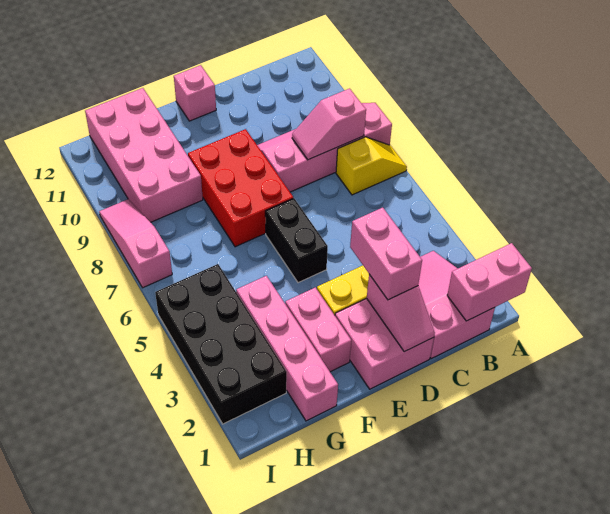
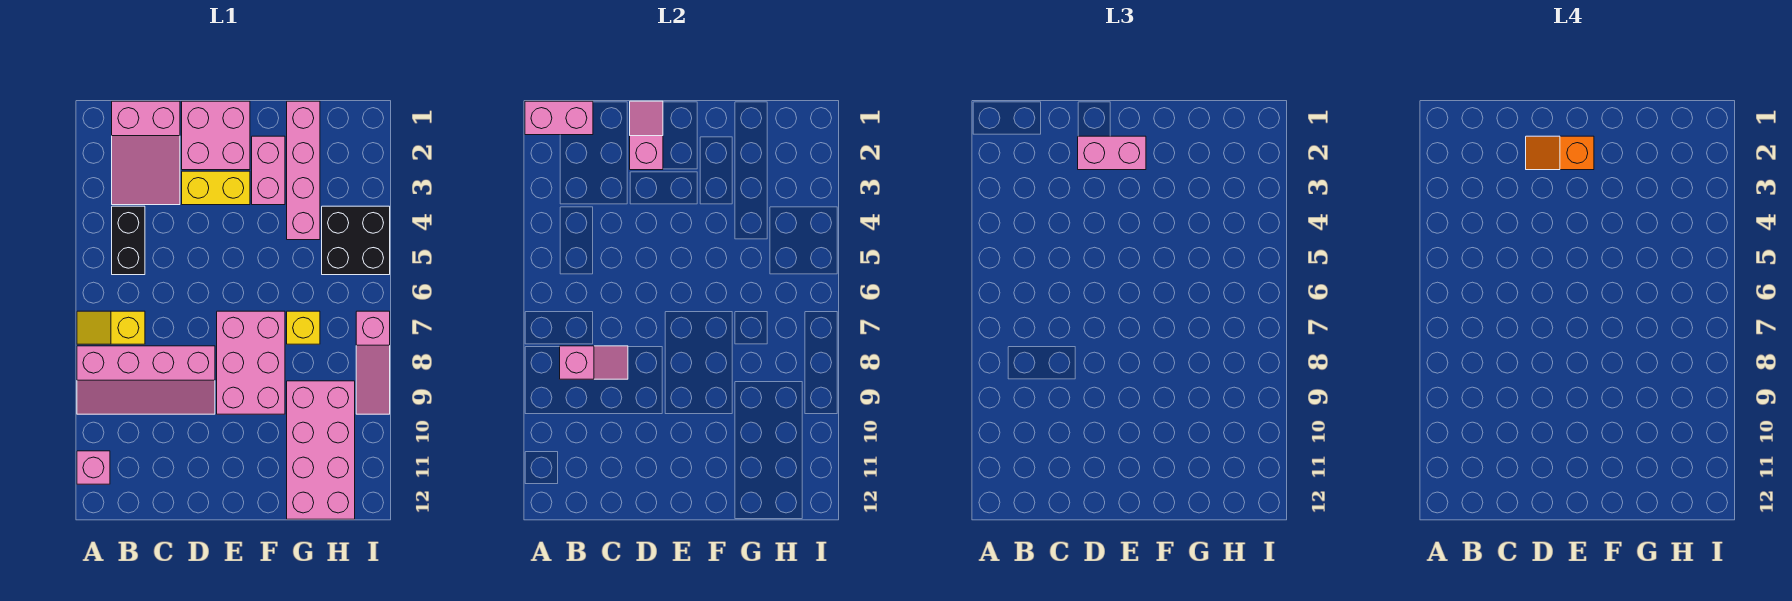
pink brick D2:D3 level 3 -> pink brick D2:E2 level 3
none -> orange slope D2:E2 level 4 top E
black brick E5:E6 level 1 -> black brick B4:B5 level 1
red brick E7:F9 level 1 -> pink brick E7:F9 level 1
pink brick E12 level 1 -> pink brick A11 level 1
none -> yellow brick G7 level 1
black brick H2:I5 level 1 -> black brick H4:I5 level 1

